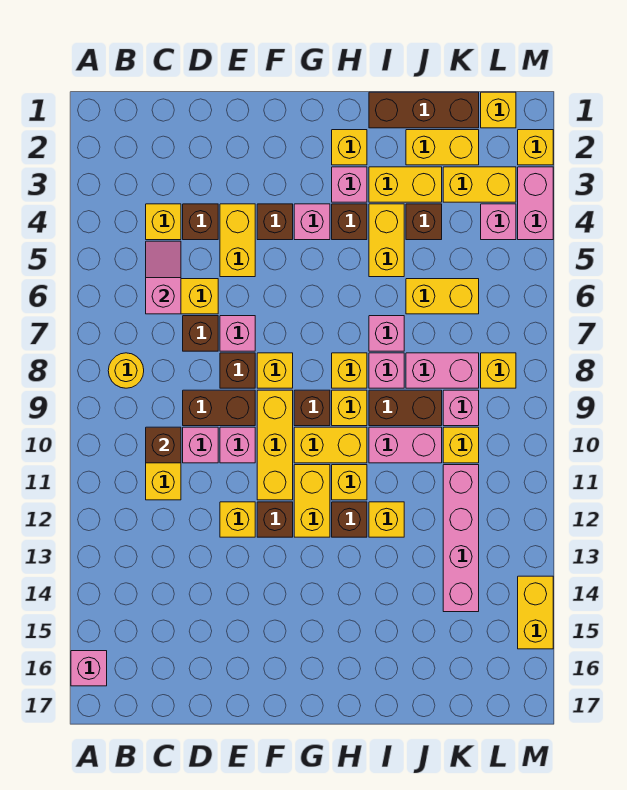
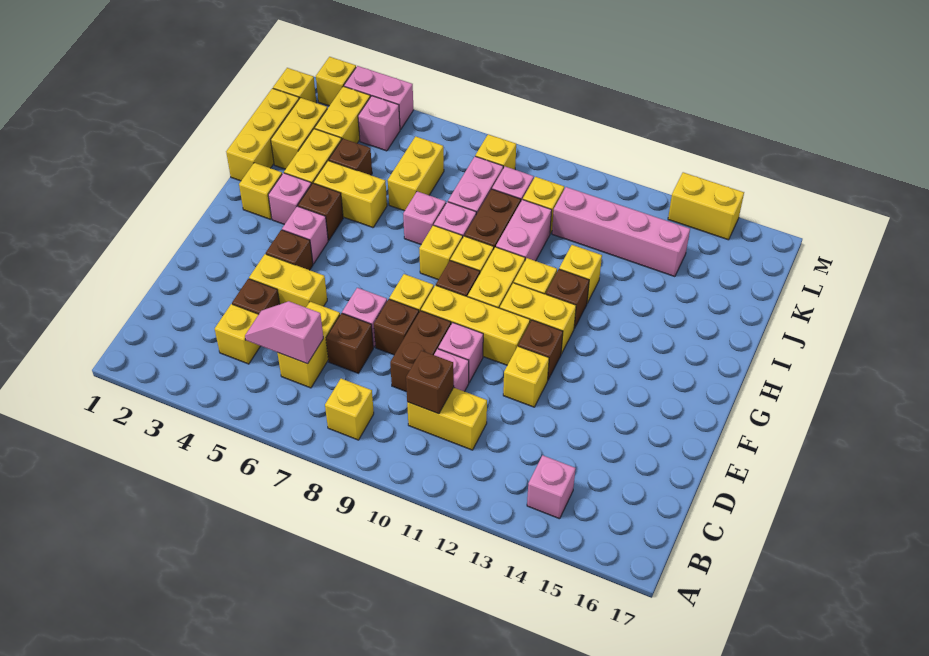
pink brick A16 level 1 -> pink brick B14 level 1
yellow round brick B8 level 1 -> yellow brick B8 level 1
brown brick I1:K1 level 1 -> yellow brick I1:K1 level 1

